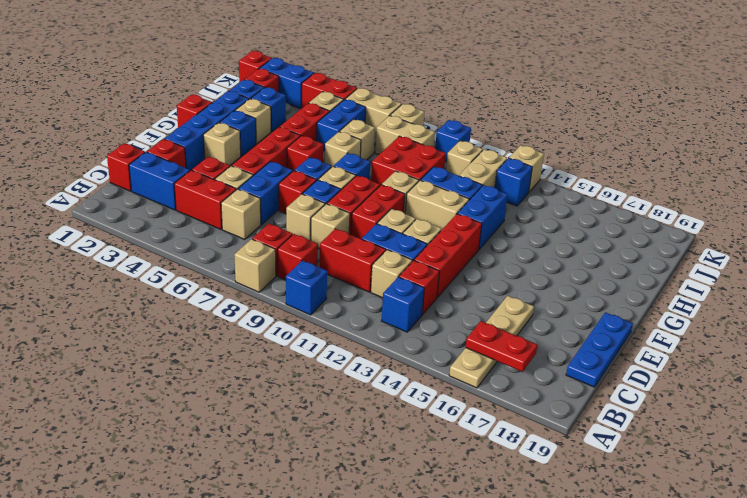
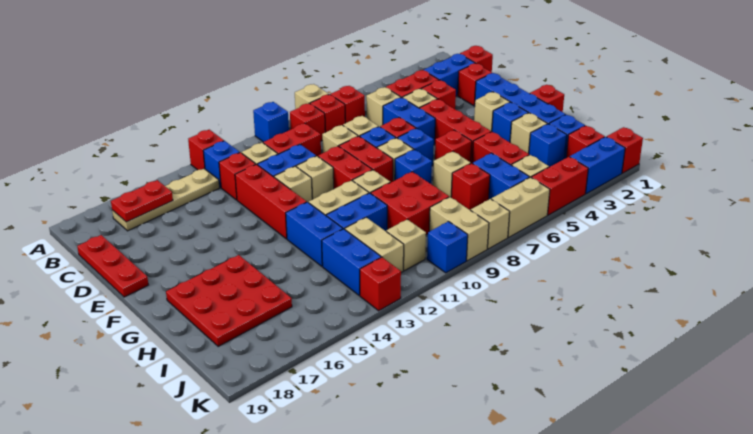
none -> red brick A13 level 1
tan plate A16:D16 level 1 -> tan plate B14:B17 level 1
none -> red brick B7 level 1
blue plate C19:E19 level 1 -> red plate C19:E19 level 1
none -> red plate G16:I18 level 1
tan brick I7 level 1 -> red brick I7 level 1
tan brick J8:J9 level 1 -> tan brick J9:K9 level 1
blue brick J13 level 1 -> blue brick I13:J13 level 1
tan brick K13 level 1 -> red brick K13 level 1

